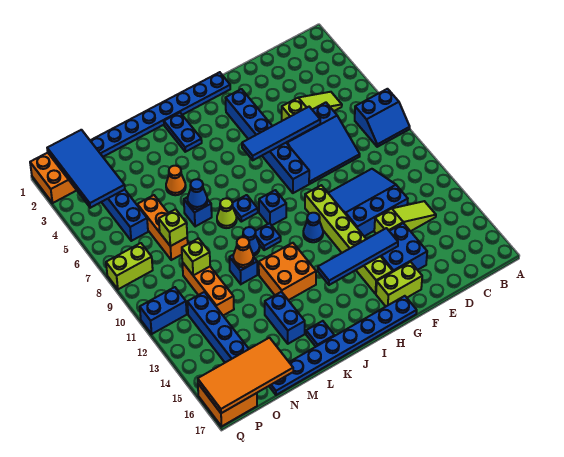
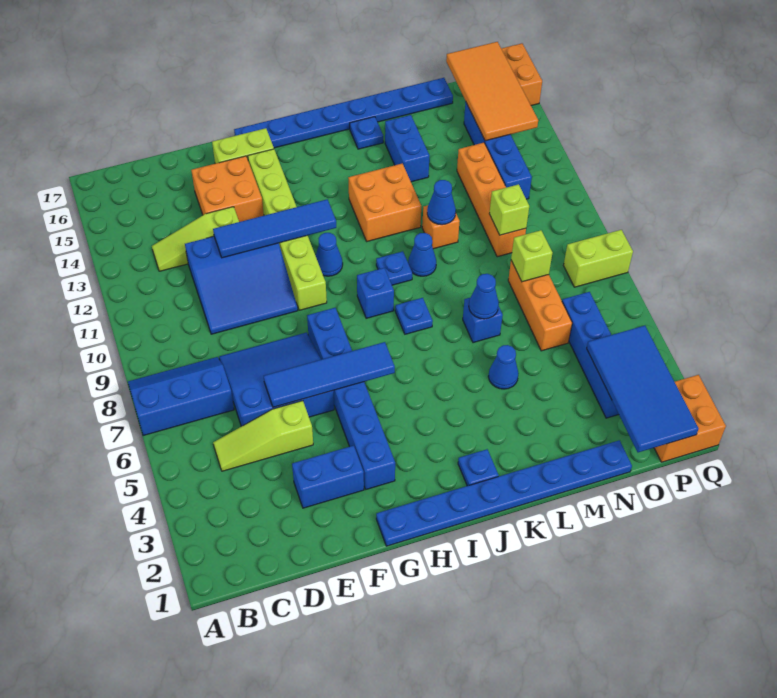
blue slope A7:B8 level 1 top 7 -> blue slope A7:C8 level 1 top 7
blue brick E14:F15 level 1 -> orange brick E14:F15 level 1
blue tile F14:I14 level 2 -> blue tile E12:H12 level 2
blue plate J2:J3 level 1 -> blue plate J2 level 1
lime cone K8 level 1 -> none
orange cone L5 level 1 -> blue cone L5 level 1
blue brick L11 level 1 -> orange brick L11 level 1
orange cone L11 level 2 -> blue cone L11 level 2
orange brick N10:N12 level 1 -> orange brick N10:N13 level 1
orange tile N16:Q17 level 2 -> orange tile O14:P17 level 2
blue brick P11:Q11 level 1 -> blue brick E3:F3 level 1

